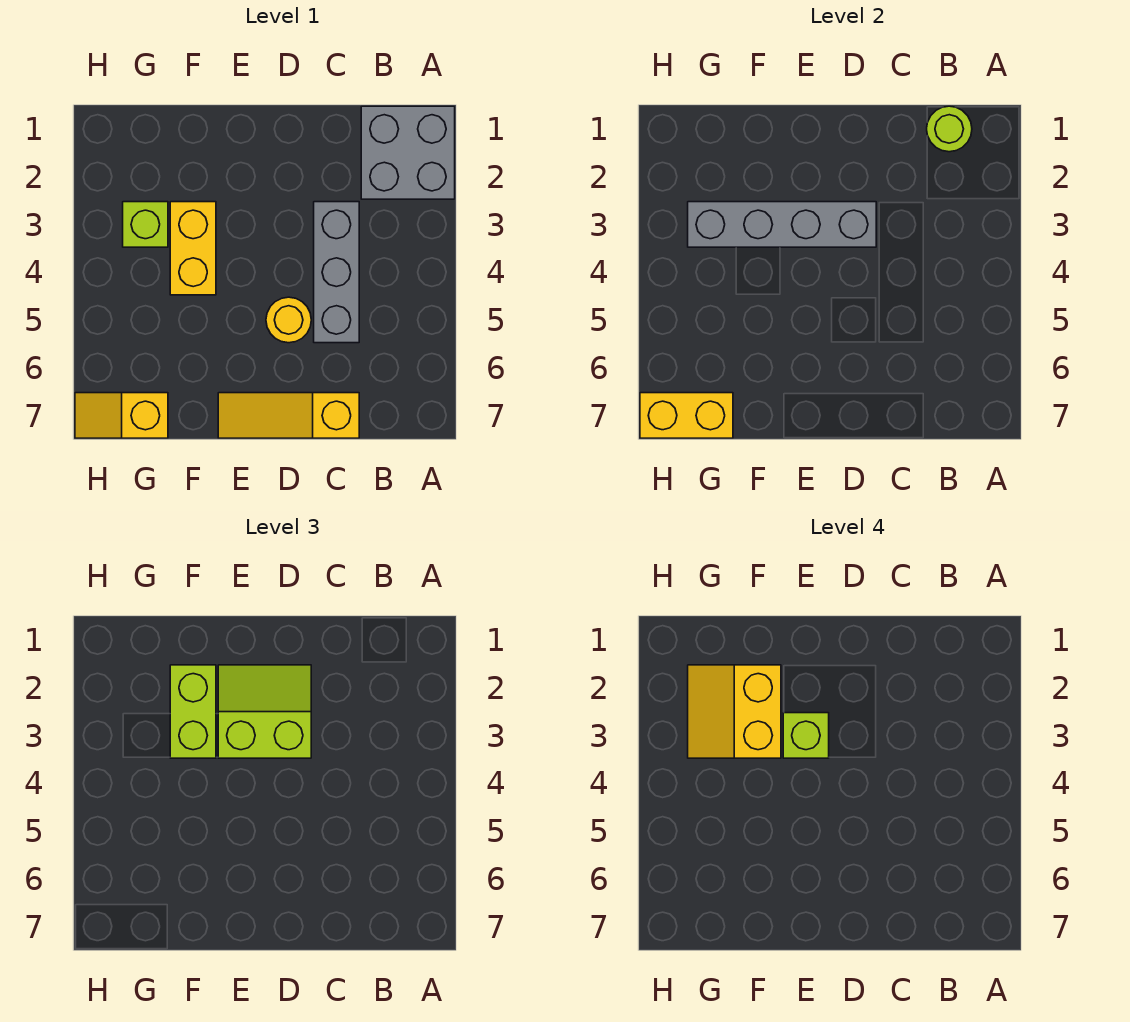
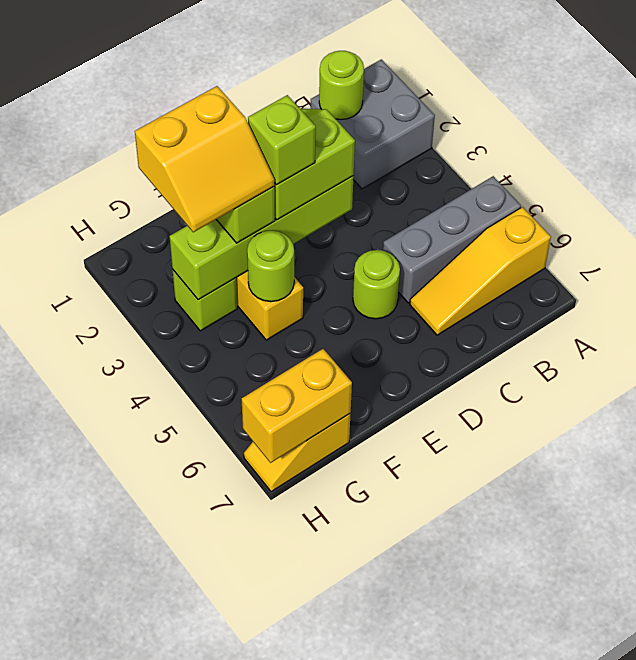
grey brick C3:C5 level 1 -> grey brick A5:C5 level 1
yellow slope C7:E7 level 1 top C -> yellow slope A6:C6 level 1 top A
grey brick D3:G3 level 2 -> lime brick D3:G3 level 2
yellow round brick D5 level 1 -> lime round brick D5 level 1
yellow slope F2:G3 level 4 top F -> yellow slope F2:G3 level 4 top 2
none -> lime round brick F4 level 2

